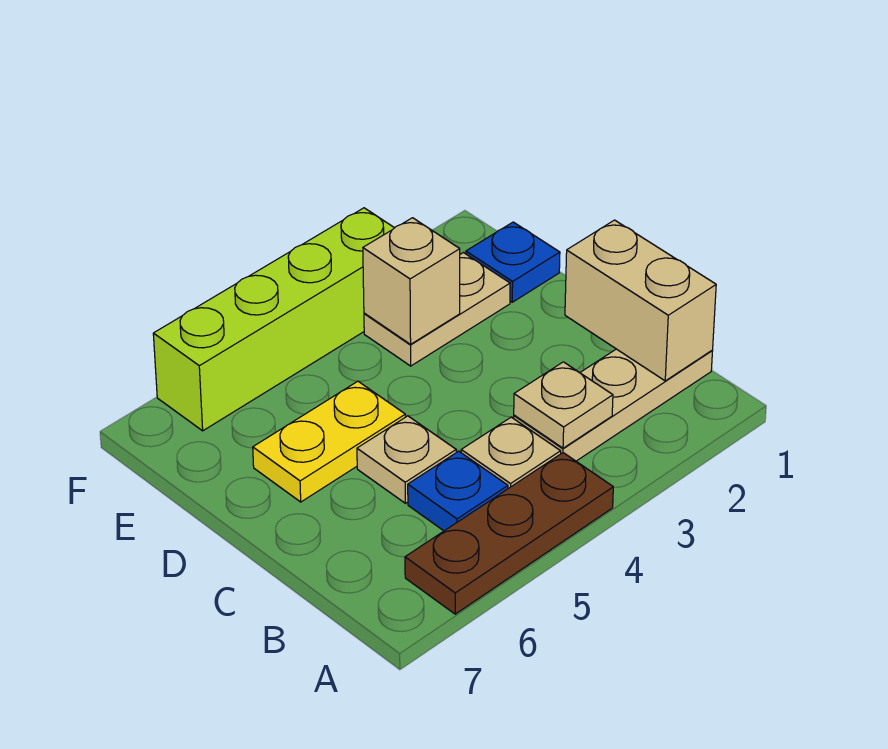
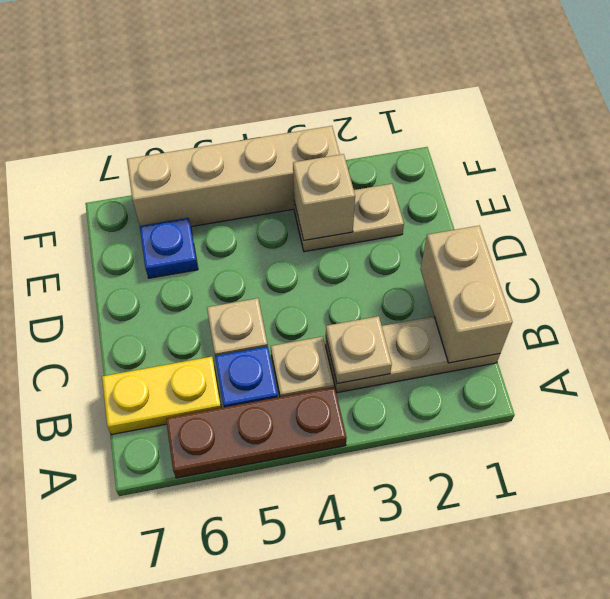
yellow plate D5:D6 level 1 -> yellow plate B6:B7 level 1
blue plate E1 level 1 -> blue plate E6 level 1
lime brick F3:F6 level 1 -> tan brick F3:F6 level 1

